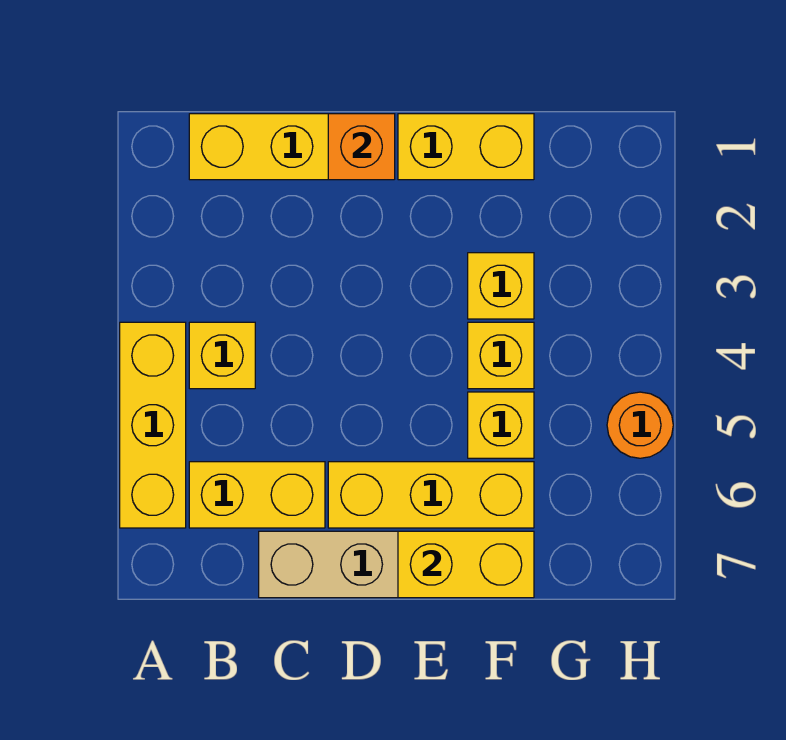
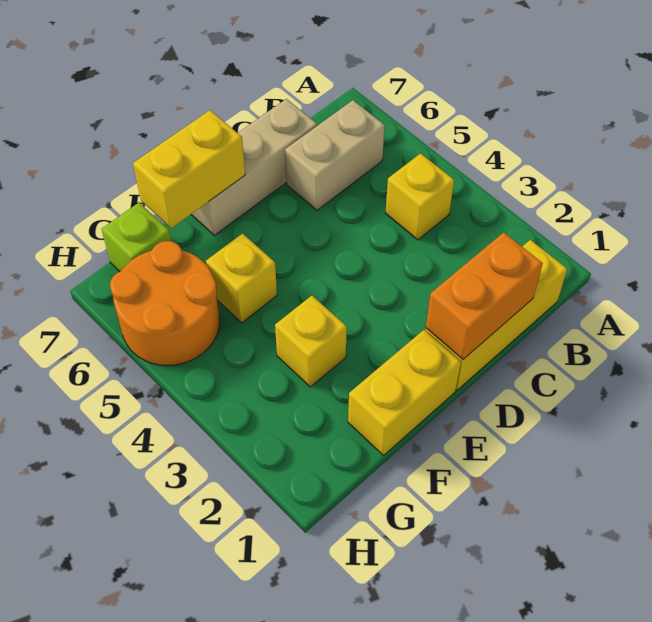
yellow brick A4:A6 level 1 -> none
yellow brick B6:C6 level 1 -> tan brick B6:C6 level 1
orange brick D1 level 2 -> orange brick C1:D1 level 2
yellow brick D6:F6 level 1 -> none
yellow brick F4 level 1 -> none
none -> lime brick G7 level 1
orange round brick H5 level 1 -> orange round brick G5:H6 level 1

